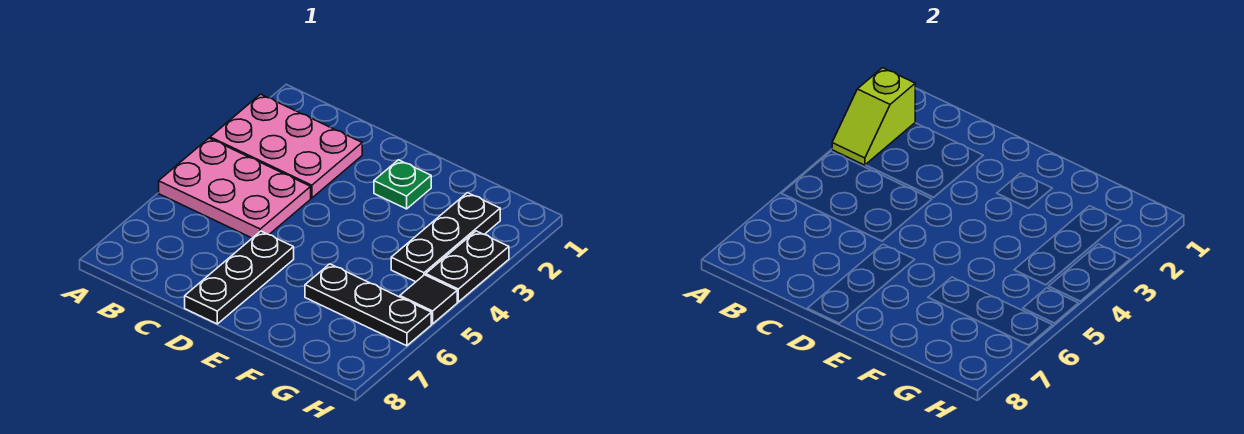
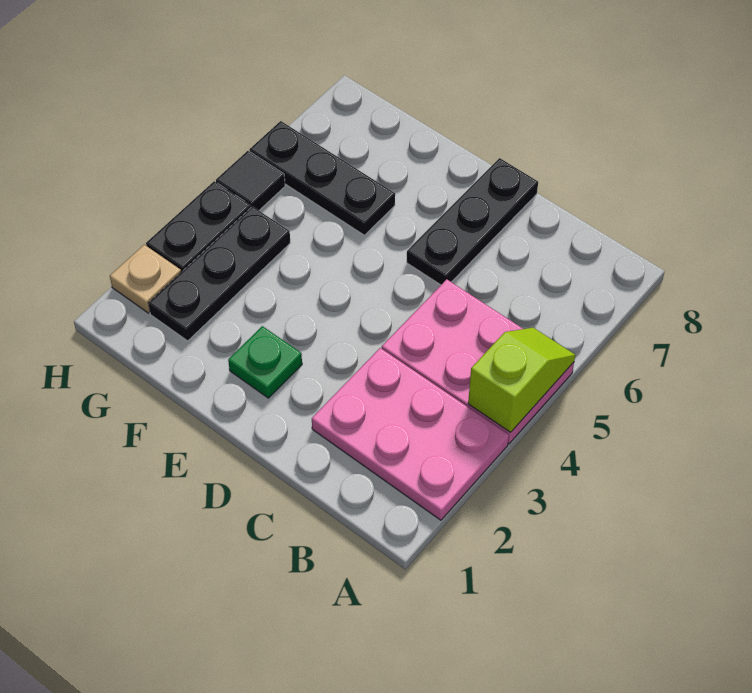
lime slope A2:A3 level 2 top 2 -> lime slope A4:A5 level 2 top 4
none -> tan plate H2 level 1

